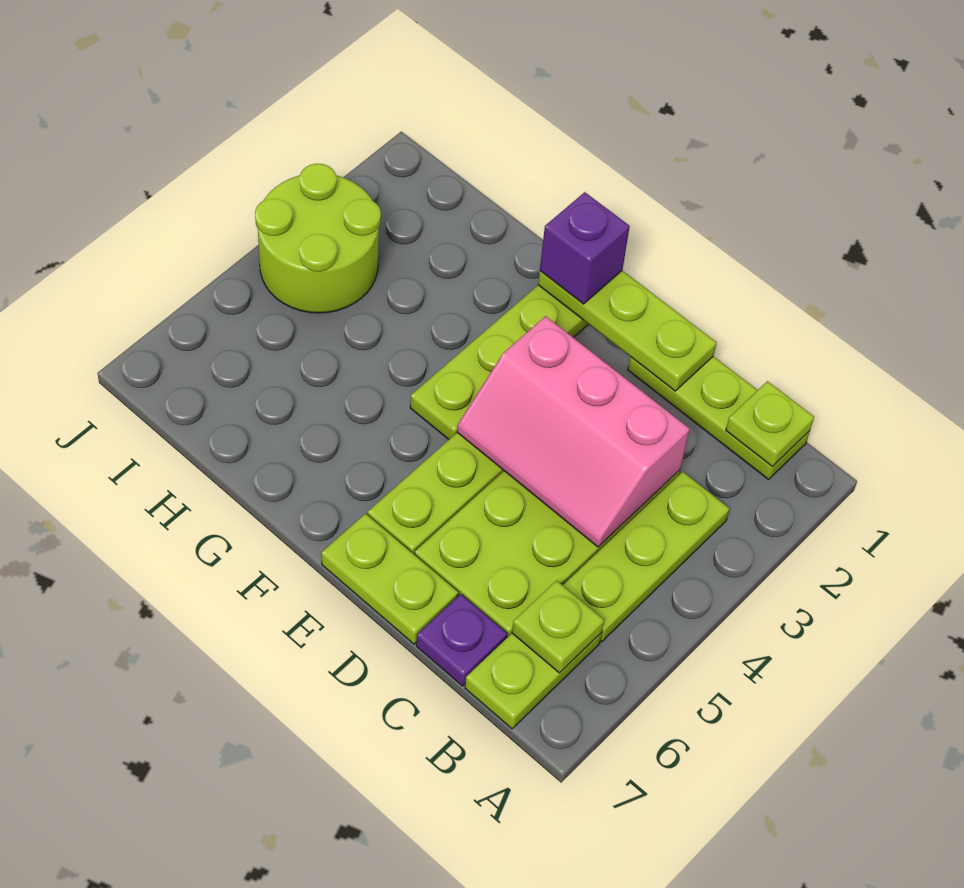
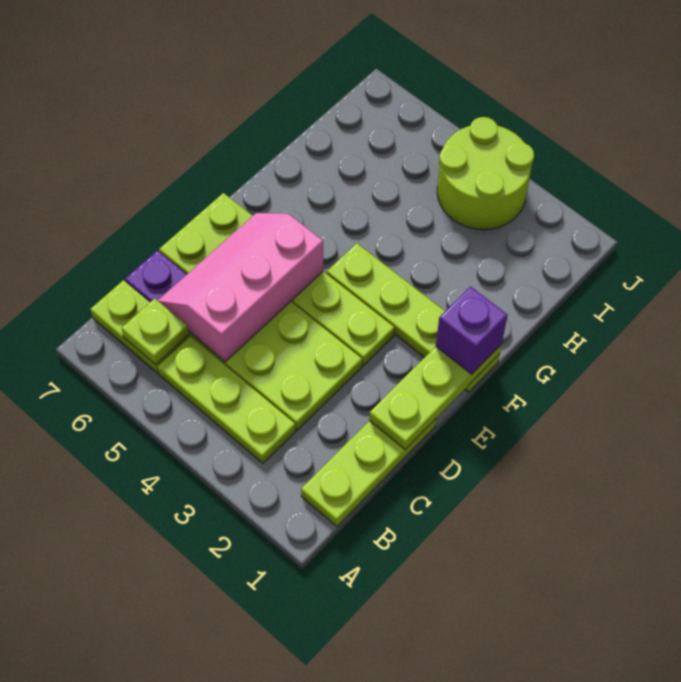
lime plate B1 level 2 -> none
pink slope C3:E4 level 2 top 3 -> pink slope C5:E6 level 2 top 5

